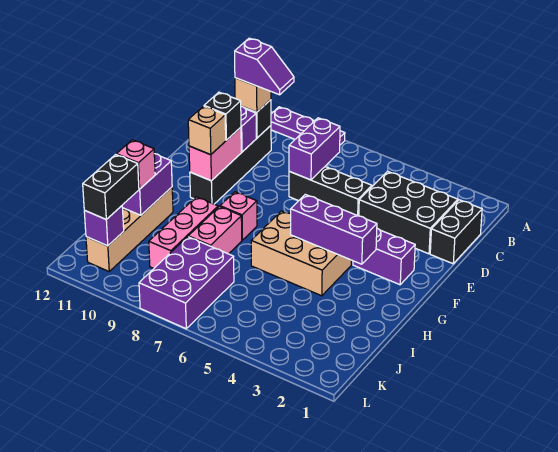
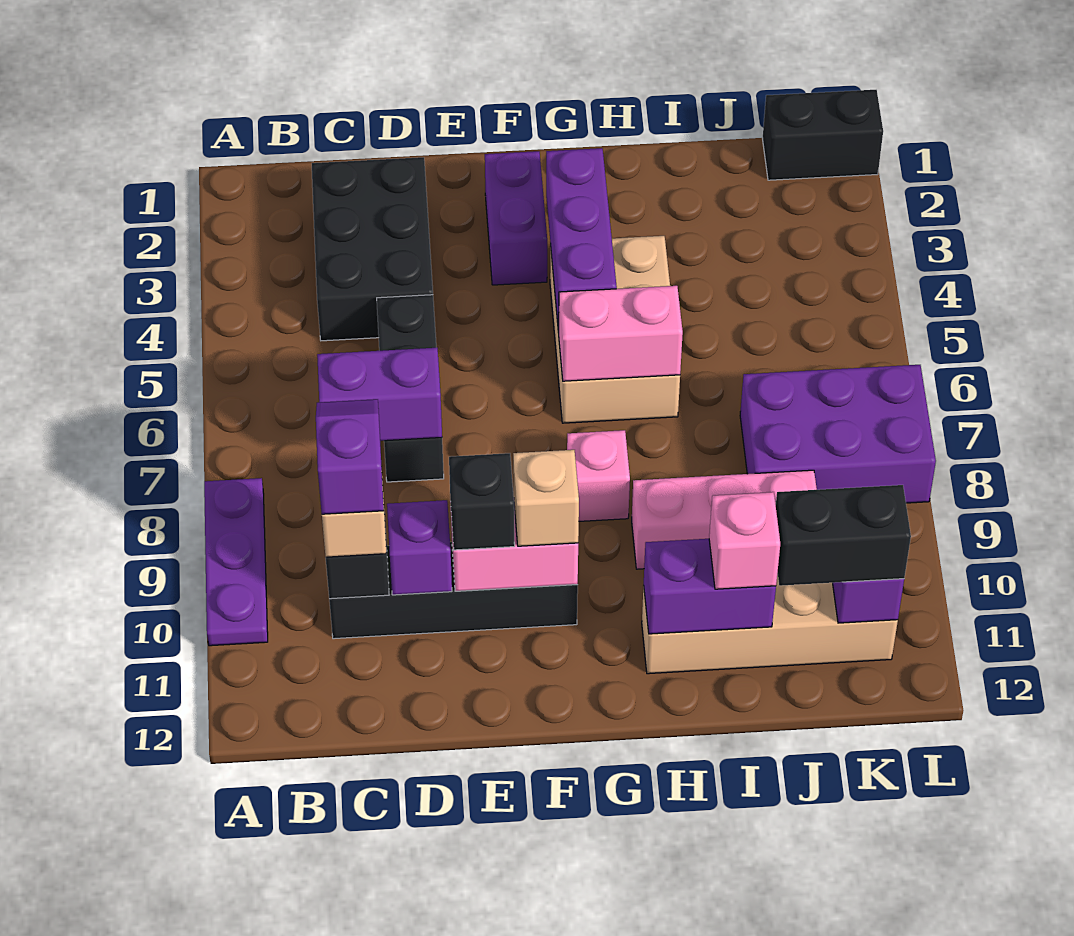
black brick C1:D1 level 1 -> black brick K1:L1 level 1
pink brick H8:I8 level 1 -> pink brick G6:H6 level 2

